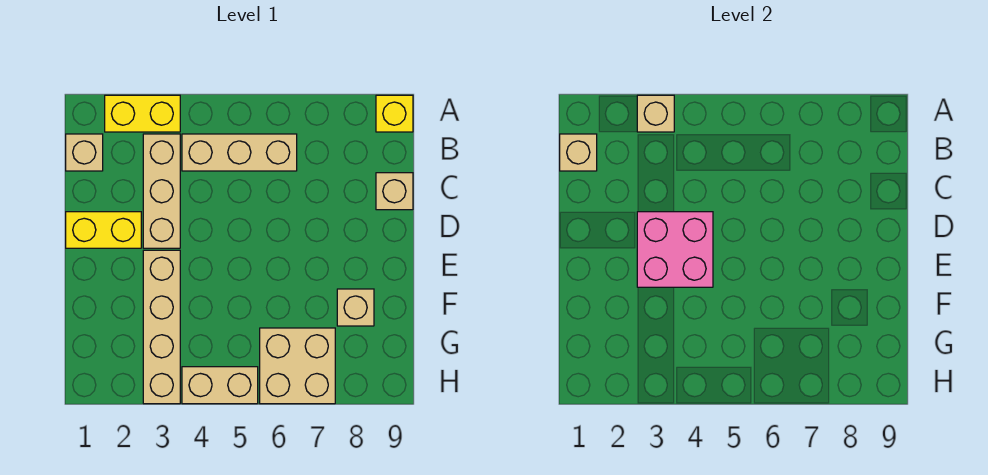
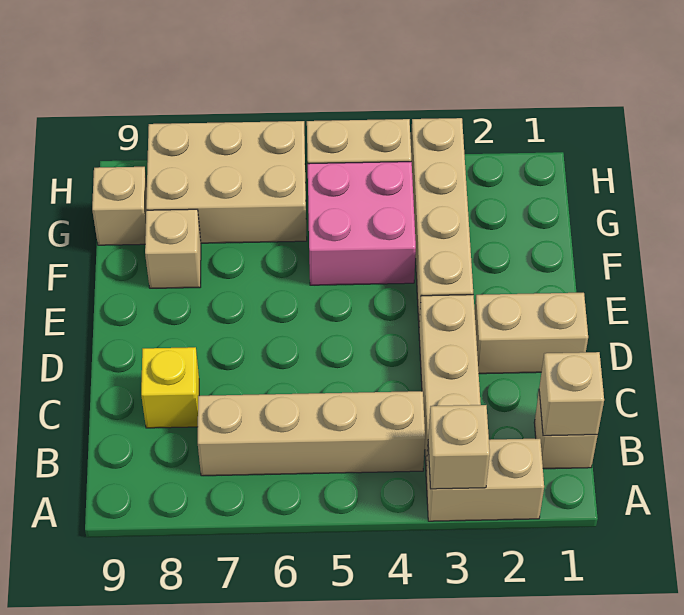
yellow brick A2:A3 level 1 -> tan brick A2:A3 level 1
yellow brick A9 level 1 -> yellow brick C8 level 1
tan brick B4:B6 level 1 -> tan brick B4:B7 level 1
tan brick C9 level 1 -> tan brick G9 level 1
yellow brick D1:D2 level 1 -> tan brick D1:D2 level 1
pink brick D3:E4 level 2 -> pink brick F4:G5 level 1
tan brick G6:H7 level 1 -> tan brick G6:H8 level 1

